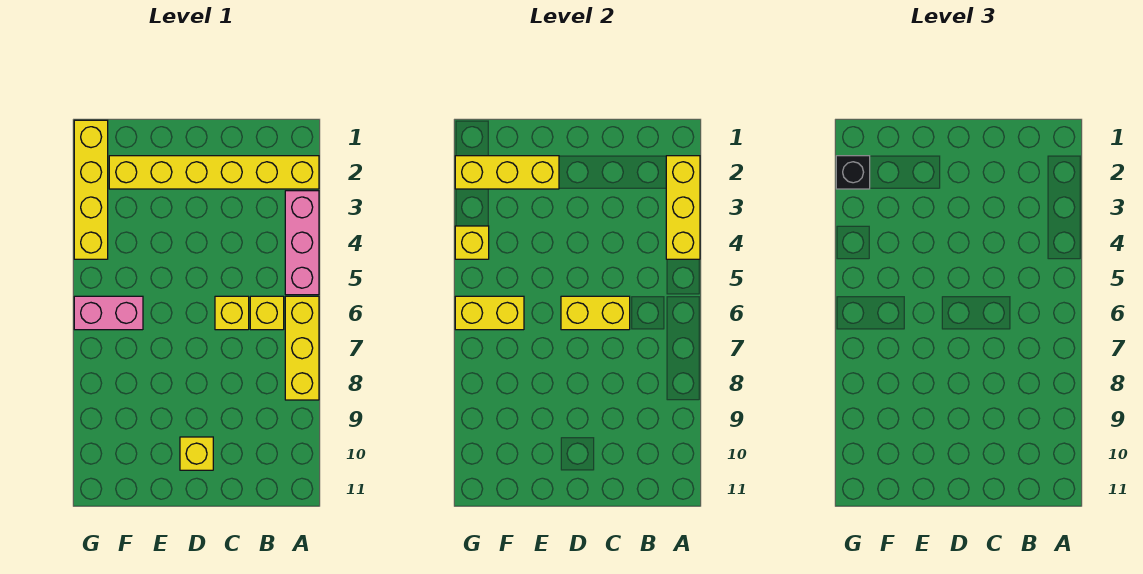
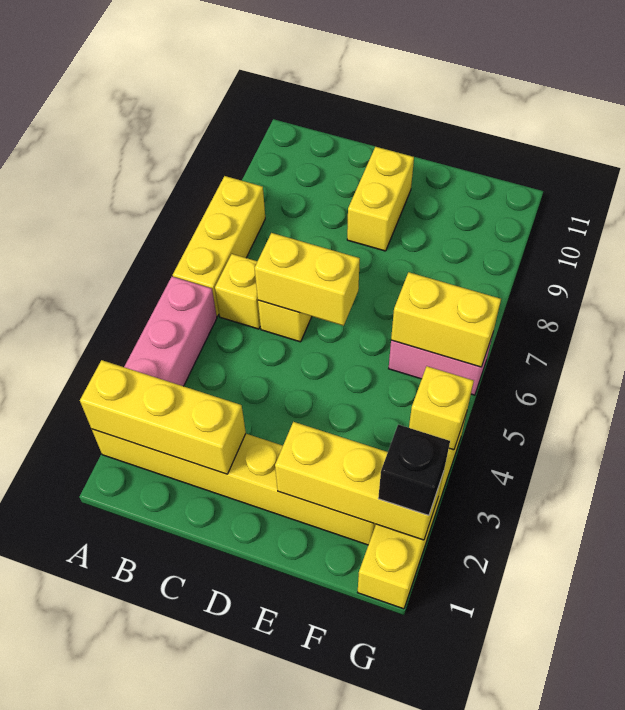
yellow brick A2:A4 level 2 -> yellow brick A2:C2 level 2
yellow brick D10 level 1 -> yellow brick D9:D10 level 1

